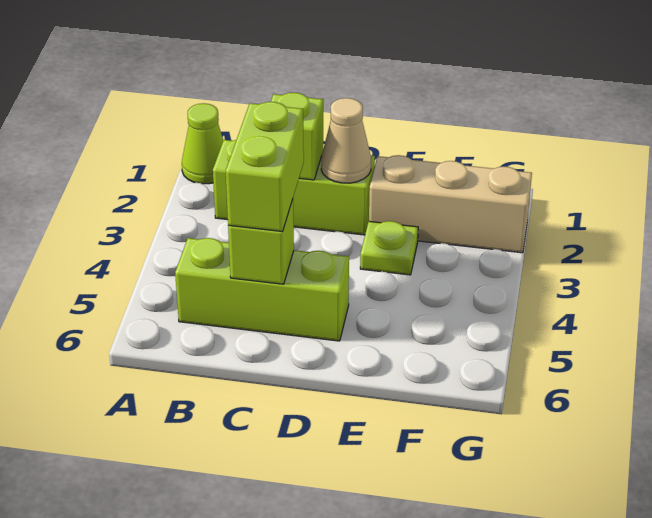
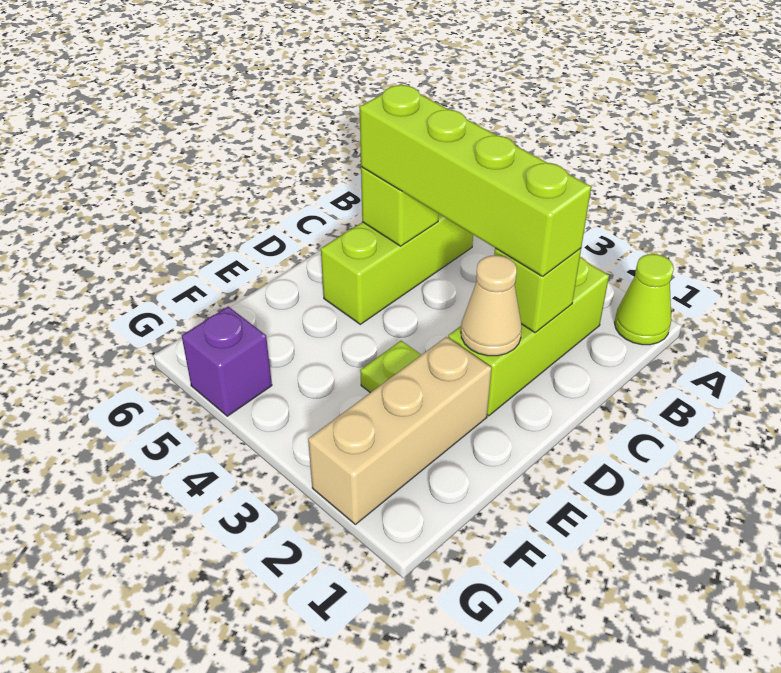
lime brick C4:C5 level 3 -> lime brick C2:C5 level 3
none -> purple brick G5 level 1

